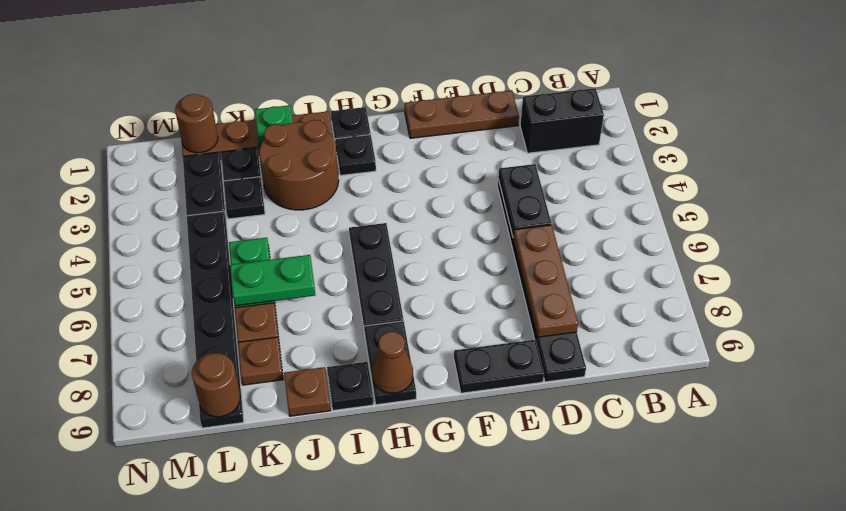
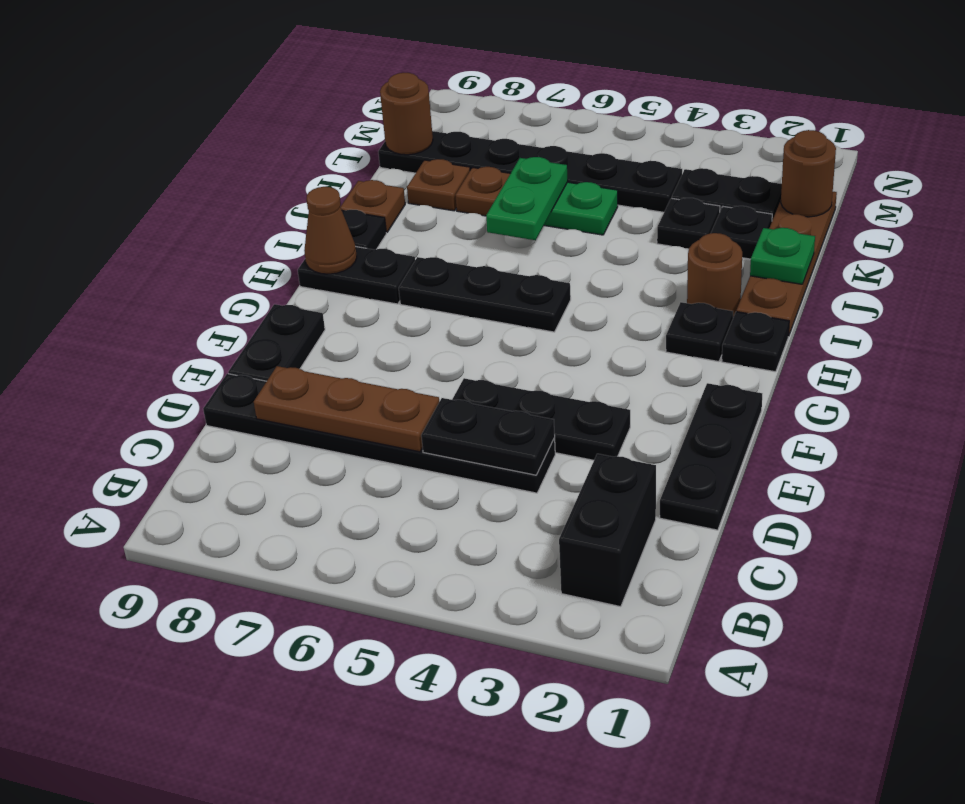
brown plate D1:F1 level 1 -> black plate D1:F1 level 1
none -> black plate E3:E5 level 1
brown round brick I2:J3 level 1 -> brown round brick I2 level 1

